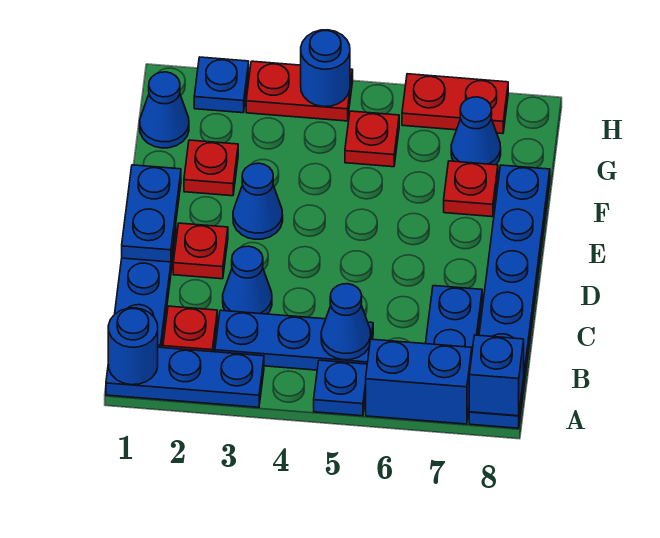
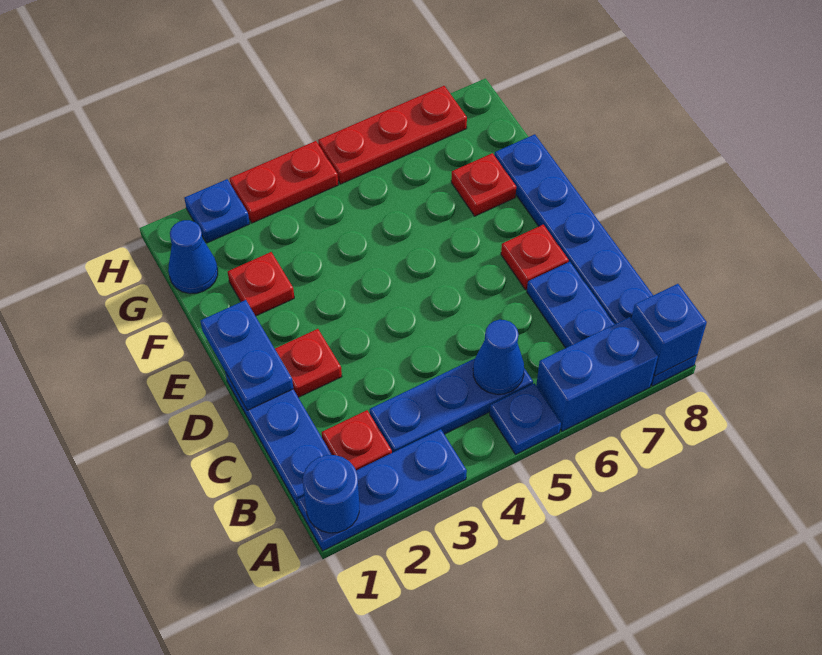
blue cone C3 level 1 -> none
blue cone E3 level 1 -> none
red plate G5 level 1 -> red plate D7 level 1
blue cone G7 level 1 -> none
blue round brick H4 level 2 -> none
red plate H6:H7 level 1 -> red plate H5:H7 level 1

